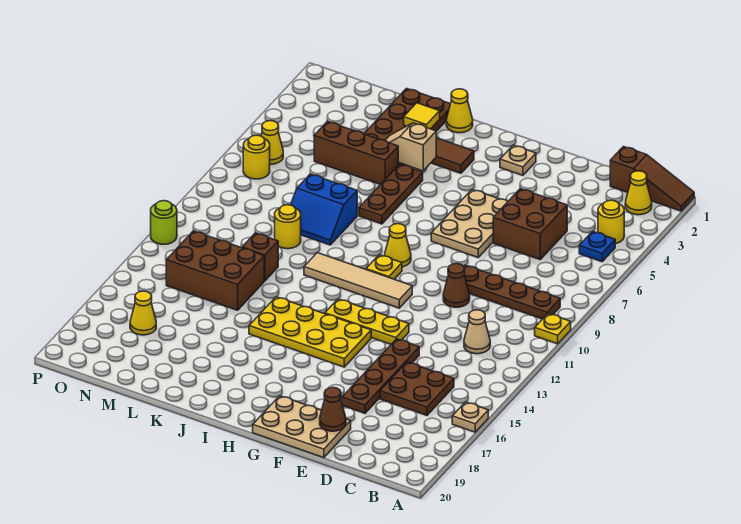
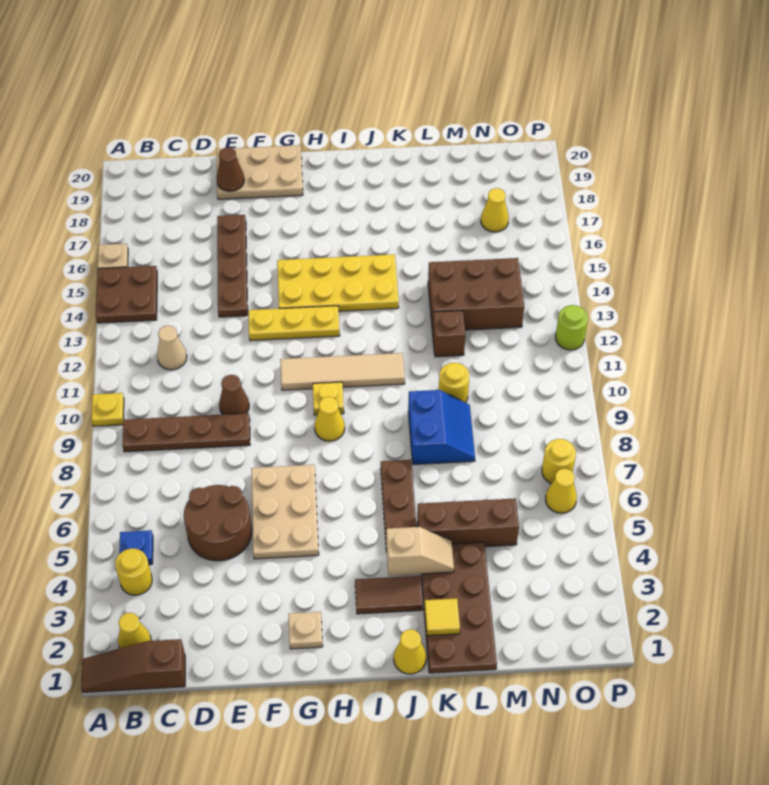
brown plate C15:D16 level 1 -> brown plate A14:B15 level 1
brown brick D5:E6 level 1 -> brown round brick D5:E6 level 1
blue slope K8:L9 level 1 top 8 -> blue slope K8:L9 level 1 top K

